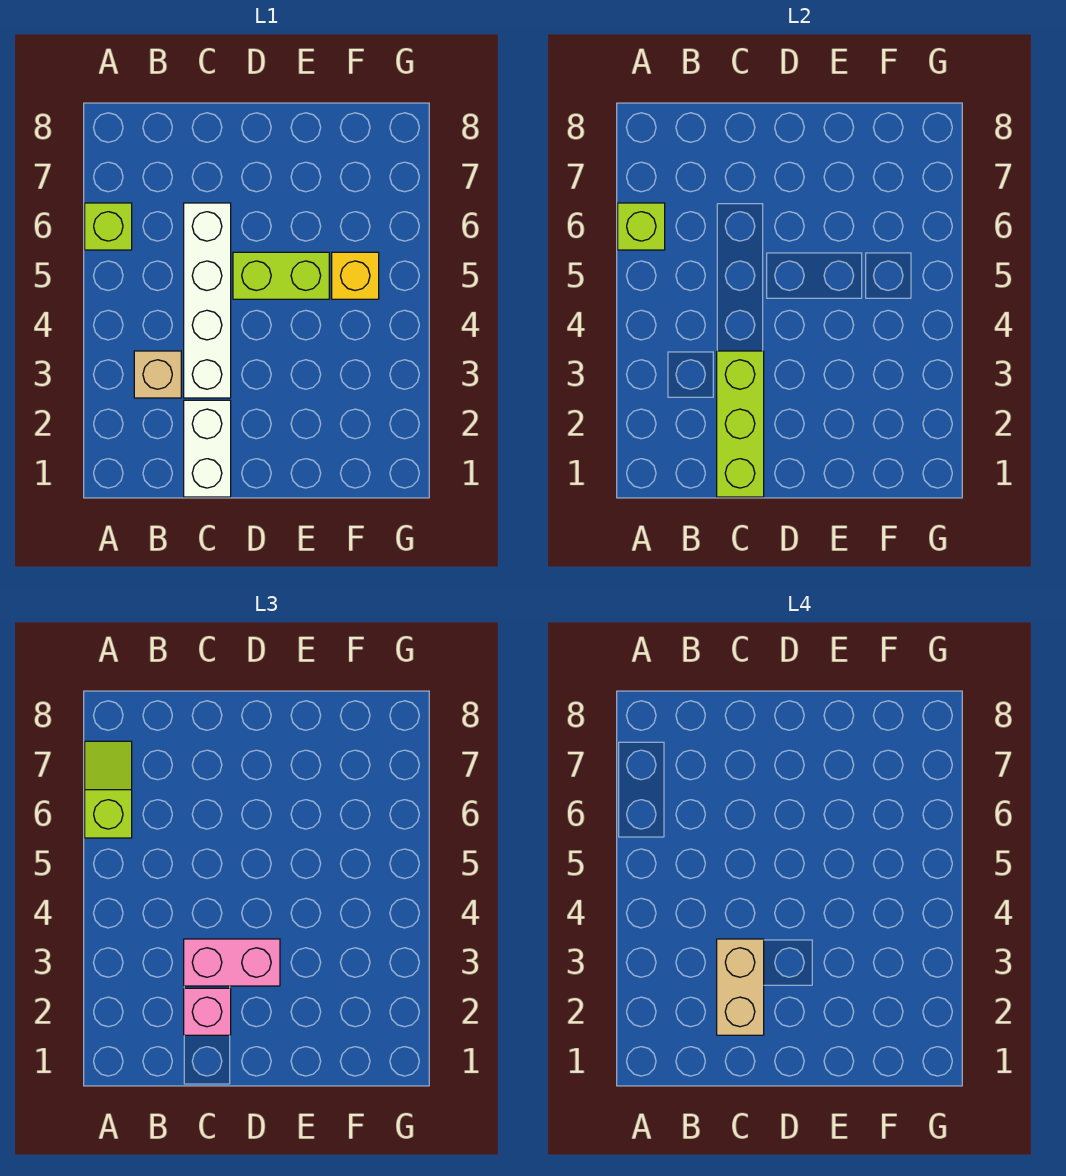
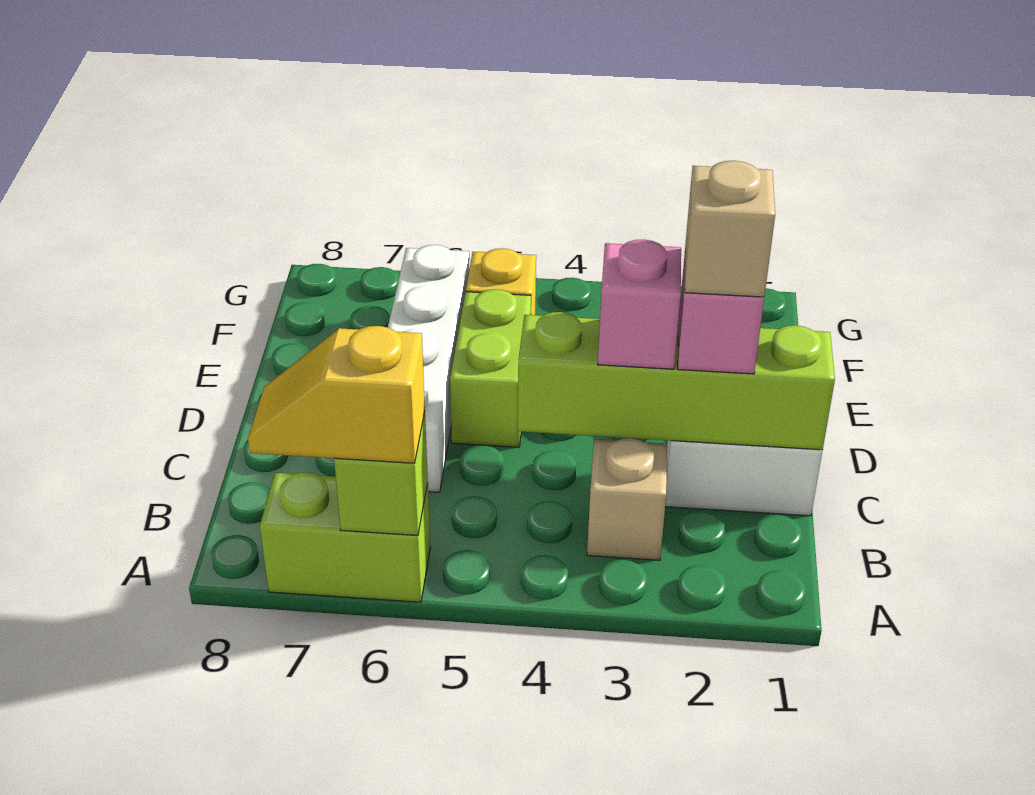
lime brick A6 level 1 -> lime brick A6:A7 level 1
lime slope A6:A7 level 3 top 6 -> yellow slope A6:A7 level 3 top 6
lime brick C1:C3 level 2 -> lime brick C1:C4 level 2
tan brick C2:C3 level 4 -> tan brick C2 level 4
white brick C3:C6 level 1 -> white brick C6:F6 level 1
pink brick C3:D3 level 3 -> pink brick C3 level 3

